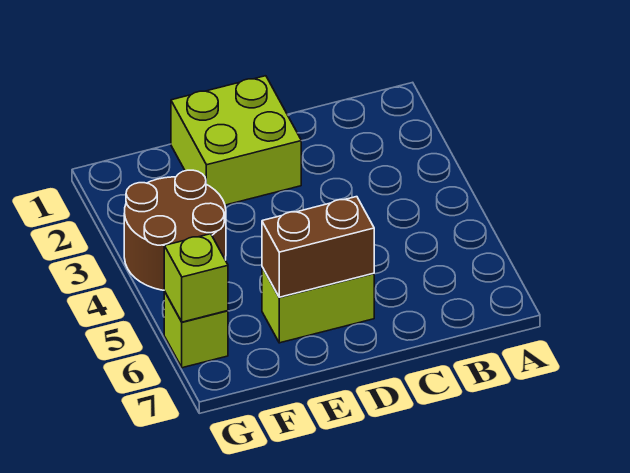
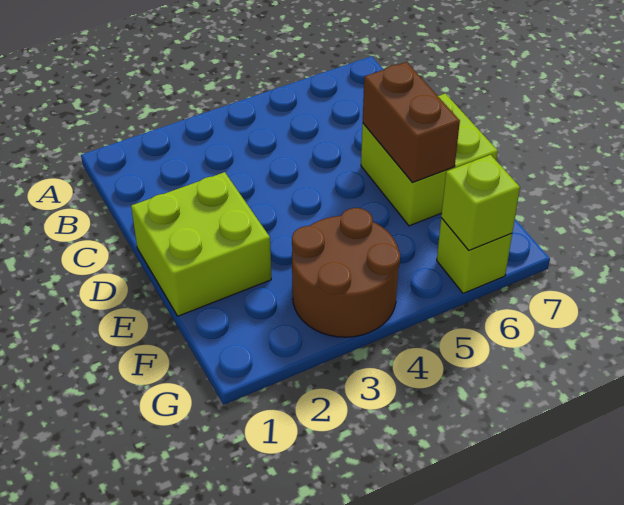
lime brick D6:E6 level 1 -> lime brick D6:E7 level 1

